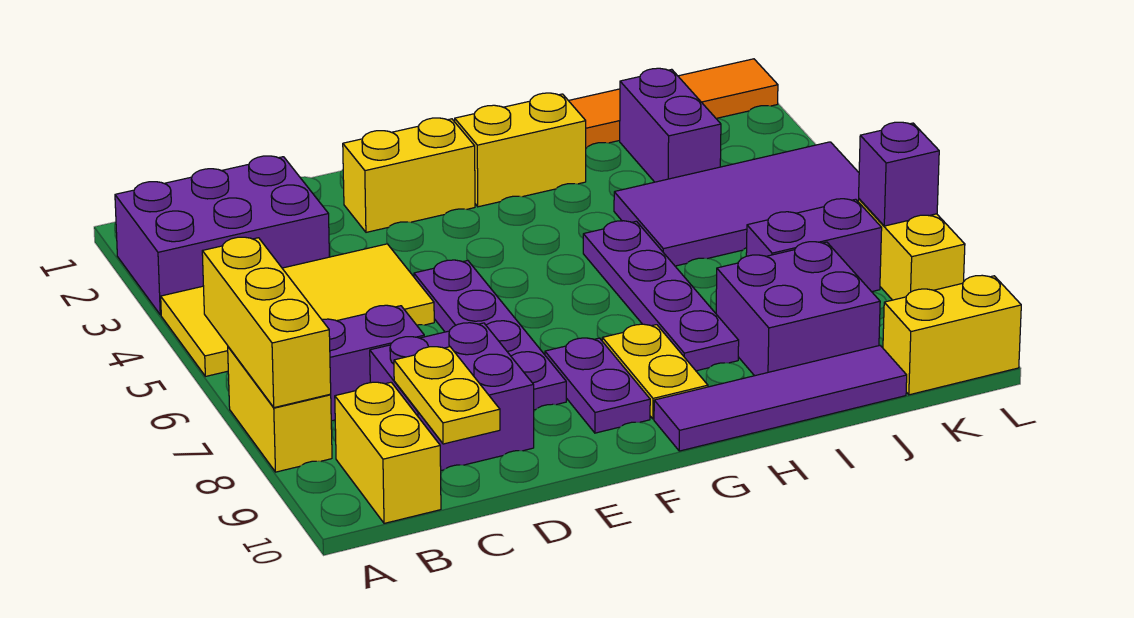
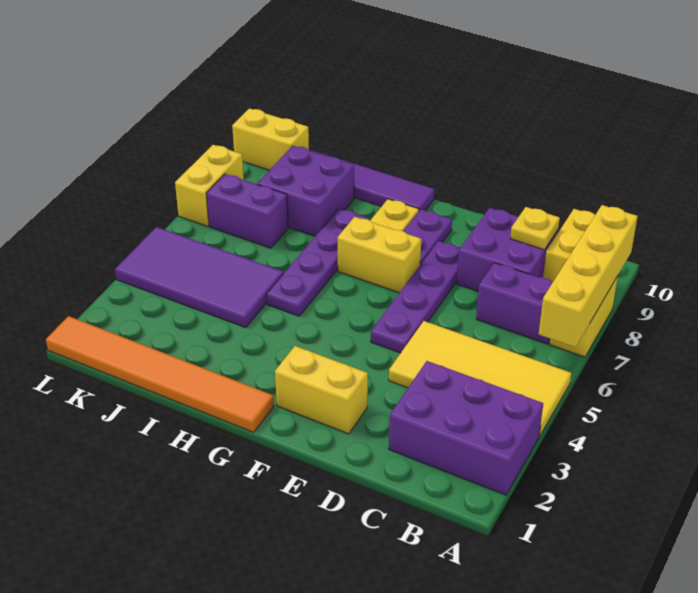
yellow brick A6:A8 level 2 -> yellow brick A6:A9 level 2
yellow plate C9:C10 level 2 -> yellow plate C9 level 2
yellow brick G2:H2 level 1 -> yellow brick F7:G7 level 1
purple brick J2:J3 level 1 -> none
purple brick L7 level 2 -> none

